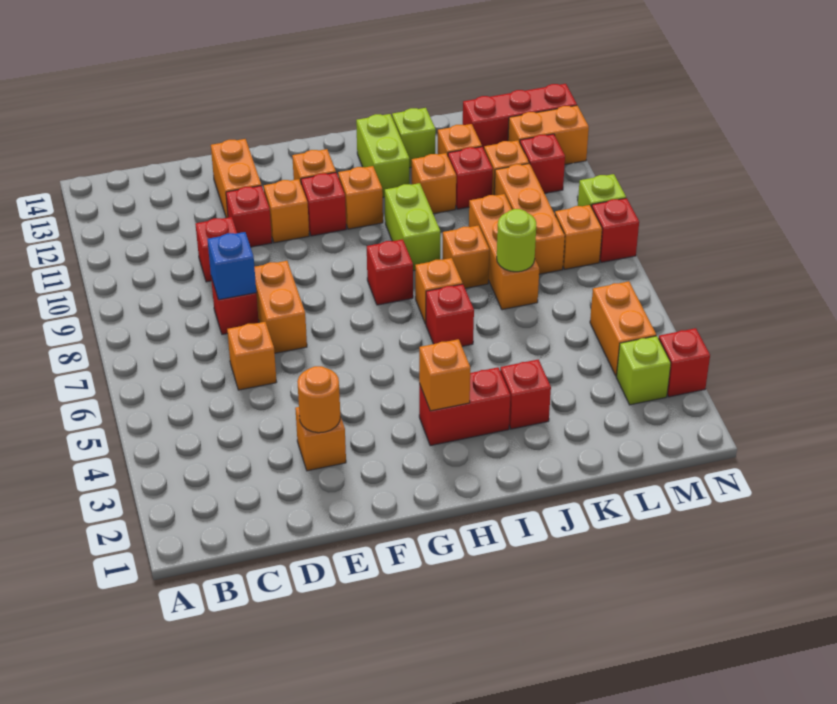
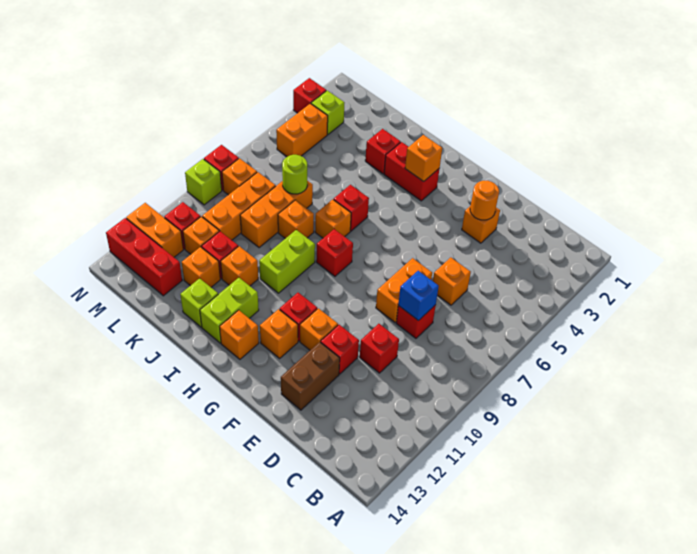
orange brick E12:E13 level 1 -> brown brick E12:E13 level 1
orange brick H11 level 1 -> orange brick H13 level 1

